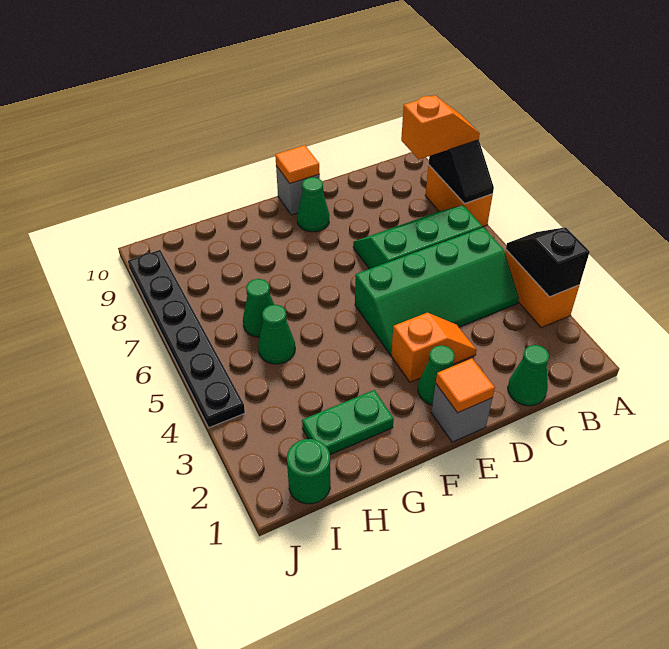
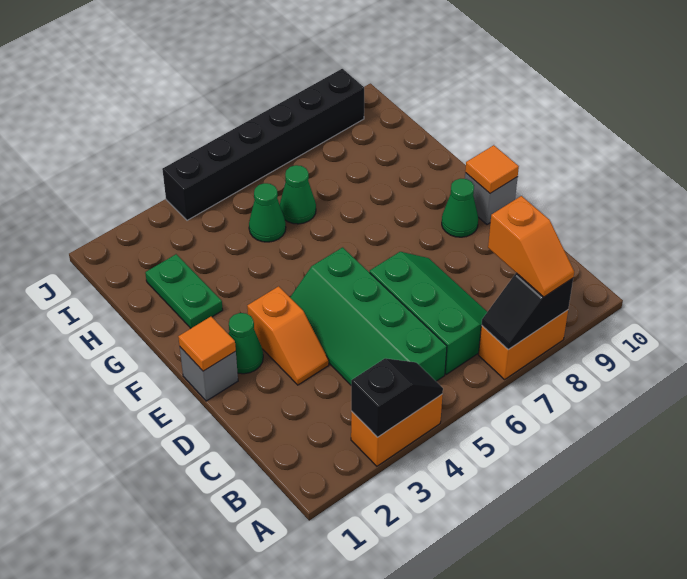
green cone C1 level 1 -> none
green round brick I1 level 1 -> none
black plate J4:J9 level 1 -> black brick J4:J9 level 1

